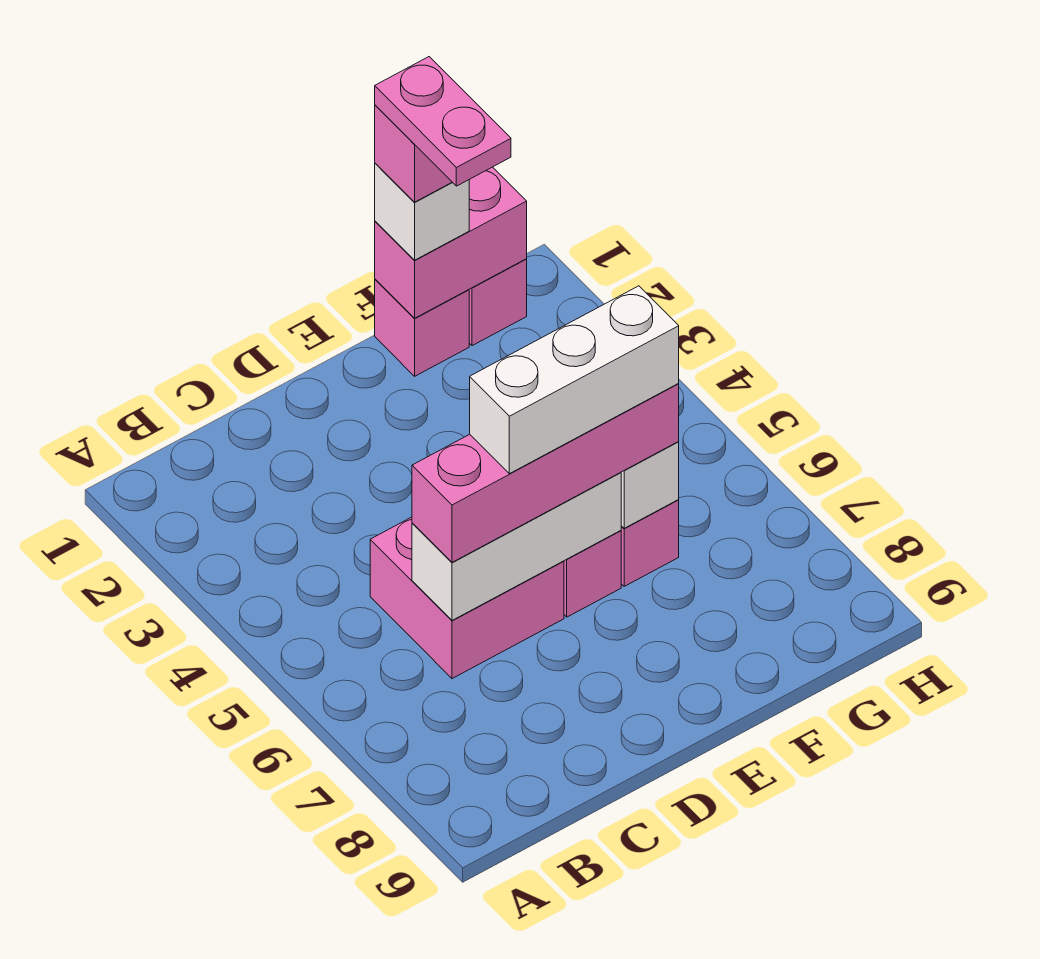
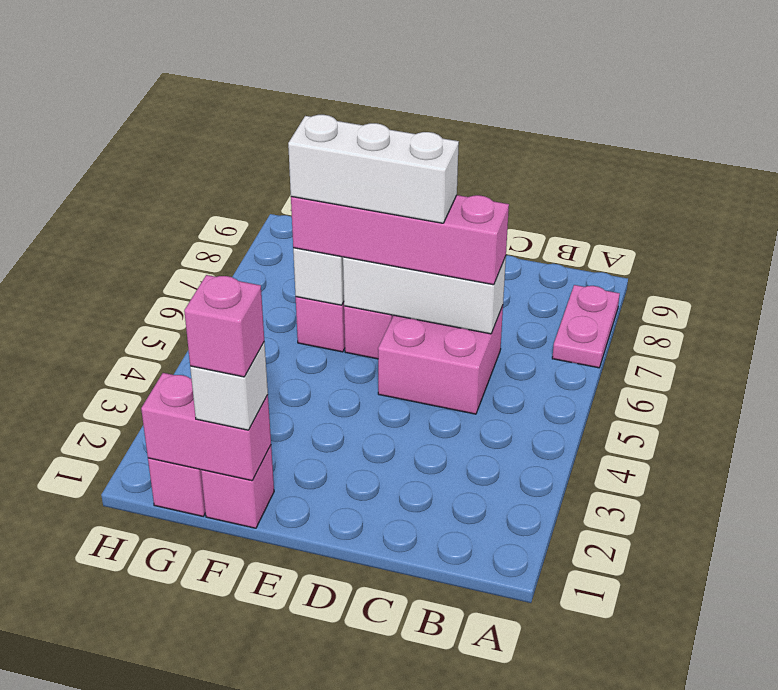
pink plate F1:F2 level 5 -> pink plate A7:A8 level 1

